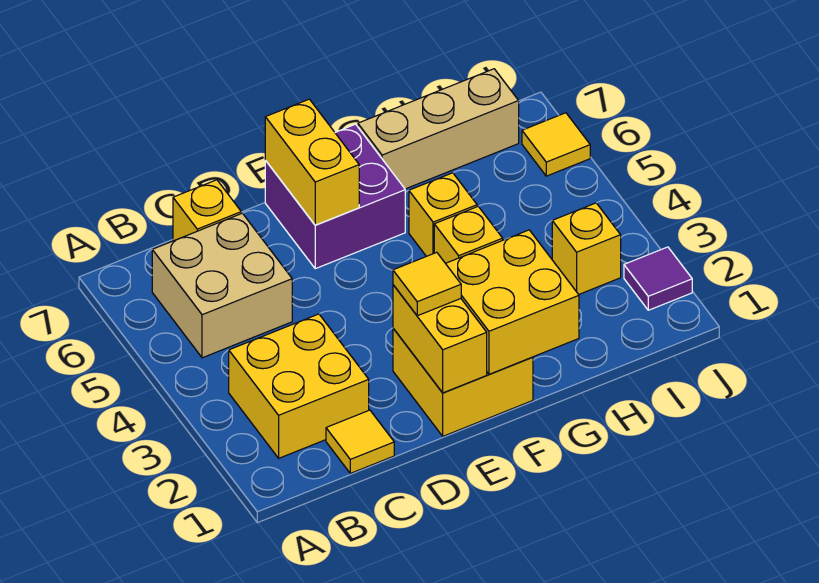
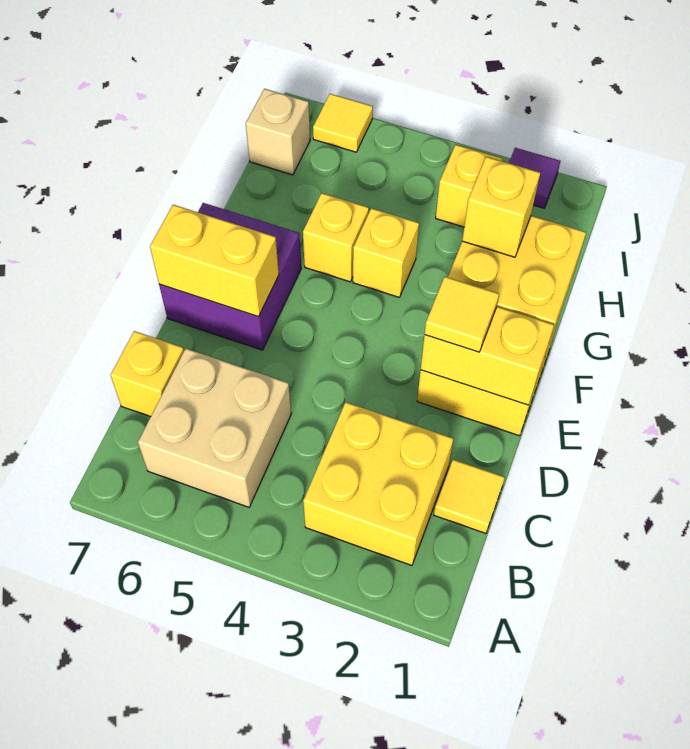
none -> yellow brick G2 level 3
tan brick G7:I7 level 1 -> tan brick I7 level 1

